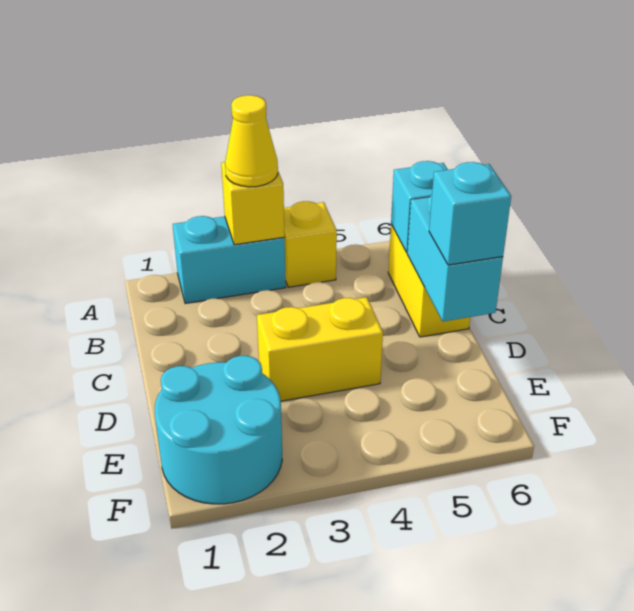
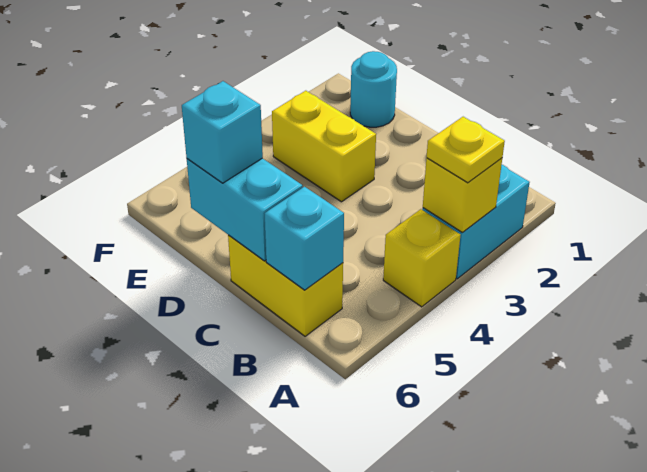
yellow cone A3 level 3 -> yellow plate A3 level 3
yellow brick D3:D4 level 1 -> yellow brick D3:E3 level 1
cyan round brick E1:F2 level 1 -> cyan round brick E1 level 1

